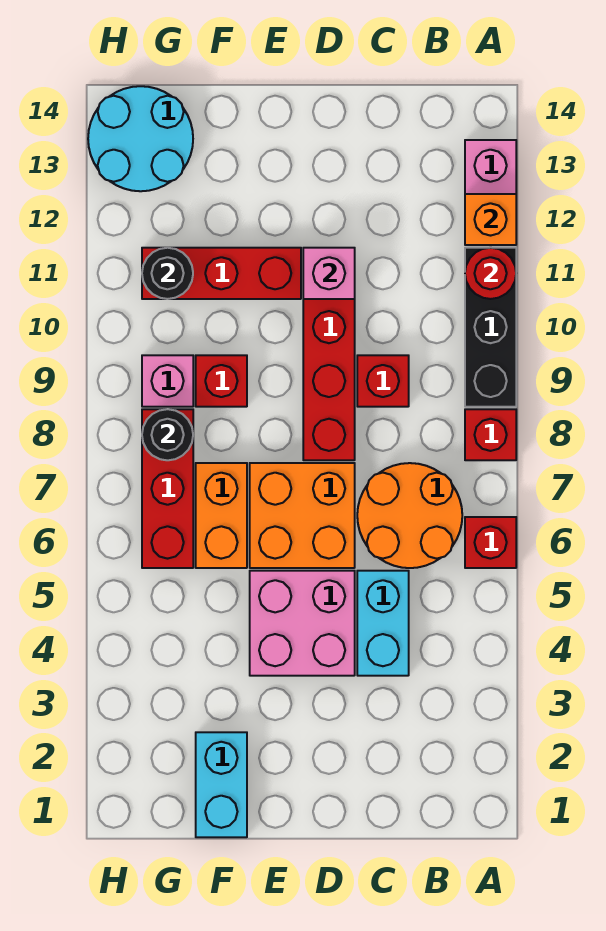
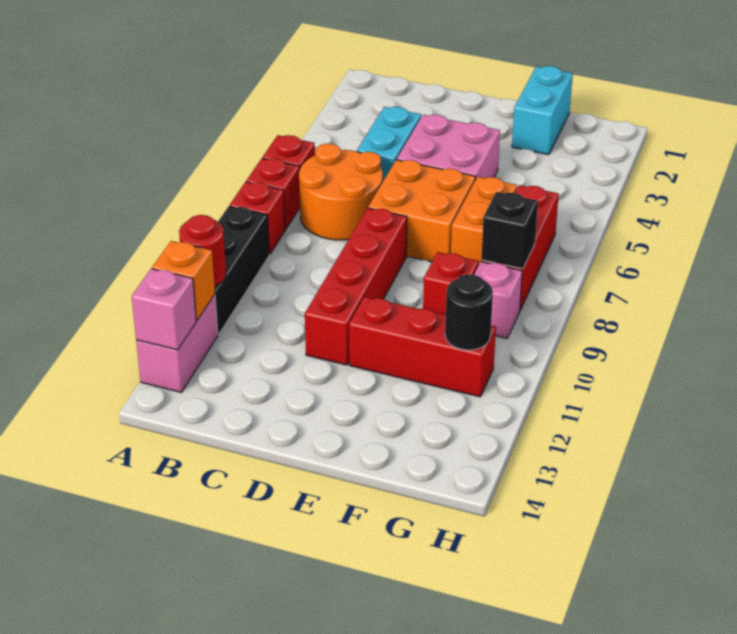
red brick C9 level 1 -> red brick A7 level 1
pink brick D11 level 2 -> pink brick A13 level 2
black round brick G8 level 2 -> black brick G8 level 2
cyan round brick G13:H14 level 1 -> none

